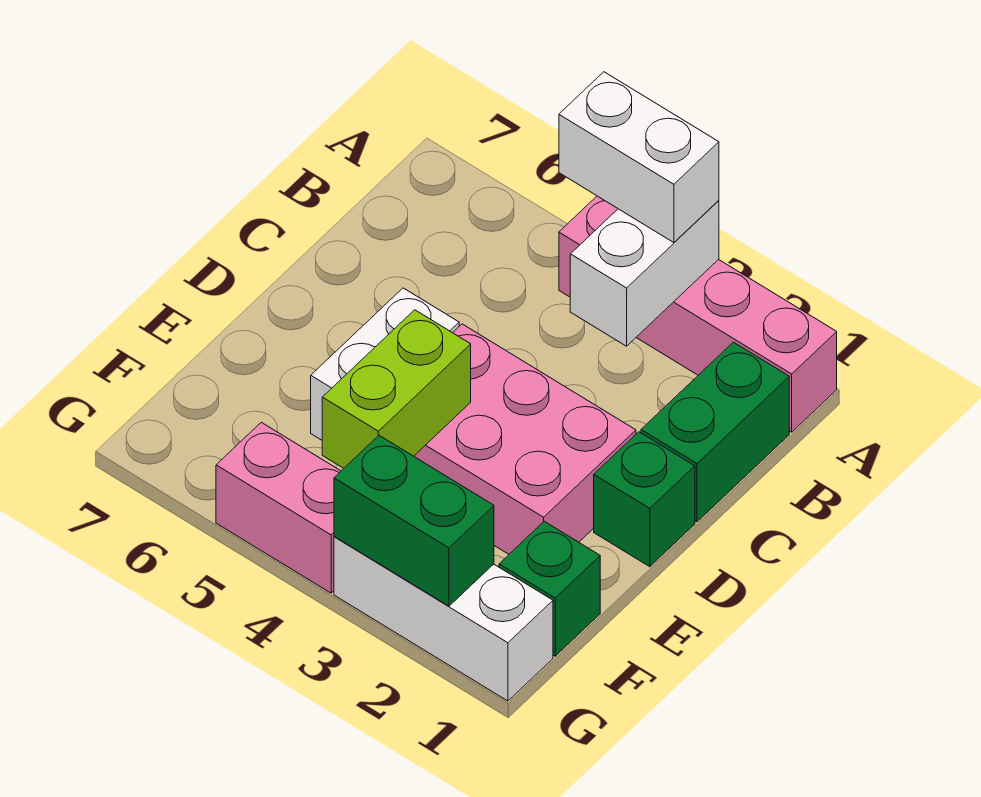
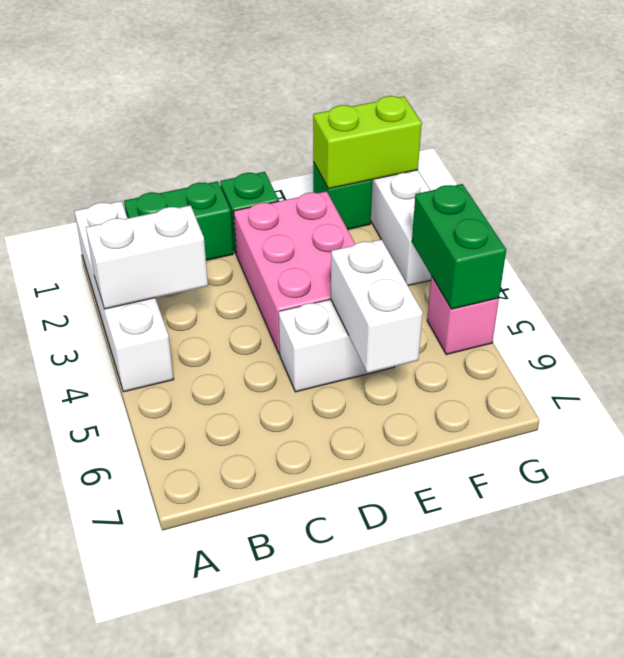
pink brick A1:A4 level 1 -> white brick A1:A4 level 1
white brick A3:A4 level 3 -> white brick E5:E6 level 2
lime brick E4:F4 level 2 -> lime brick F1:G1 level 2
green brick G2:G3 level 2 -> green brick G4:G5 level 2
pink brick G4:G5 level 1 -> pink brick G5 level 1

